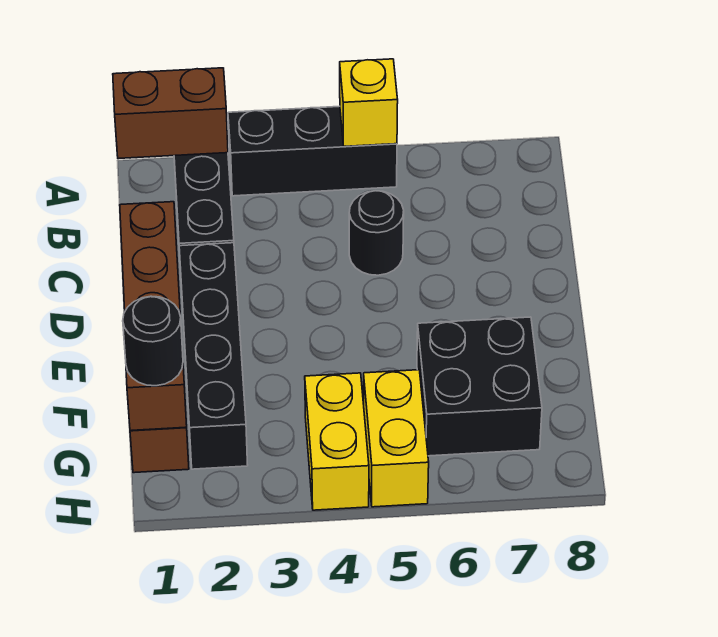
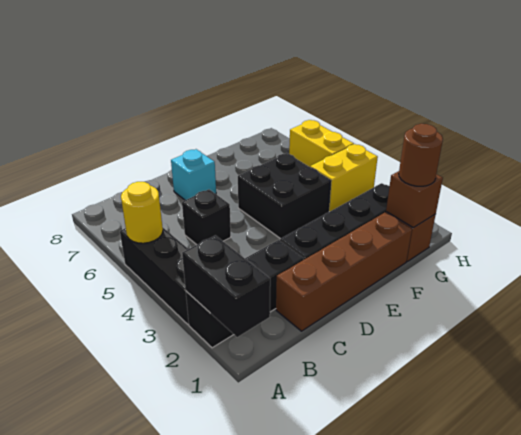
brown brick A1:A2 level 2 -> black brick A1:A2 level 2
yellow brick A5 level 2 -> yellow round brick A5 level 2
black round brick C5 level 1 -> black brick C5 level 1
none -> cyan brick D7 level 1
black brick F6:G7 level 1 -> black brick E4:F5 level 1
black round brick G1 level 3 -> brown round brick G1 level 3
yellow brick G5:H5 level 1 -> yellow brick H5:H6 level 1

